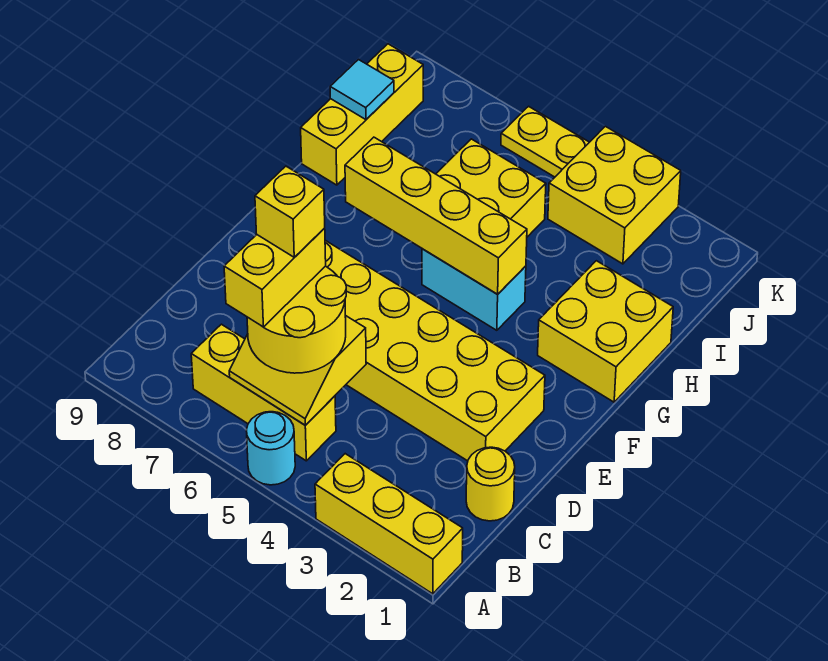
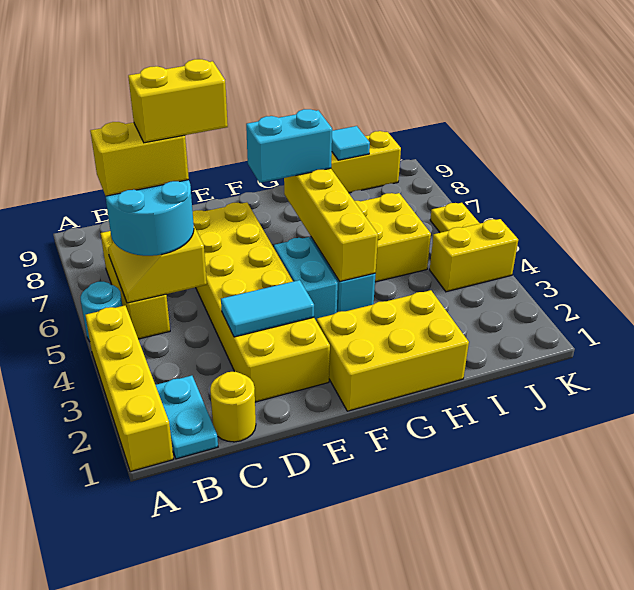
yellow brick A1:A3 level 1 -> yellow brick A1:A4 level 1
none -> cyan plate B1:B2 level 1
yellow round brick B5:C6 level 3 -> cyan round brick B5:C6 level 3
yellow brick C6 level 5 -> yellow brick C6:D6 level 5
none -> cyan tile D3:E3 level 2
none -> cyan brick F4:F5 level 1
none -> cyan brick F7:G7 level 3
yellow brick G1:H2 level 1 -> yellow brick F1:H2 level 1
yellow brick J3:K4 level 1 -> yellow brick J4:K4 level 1

